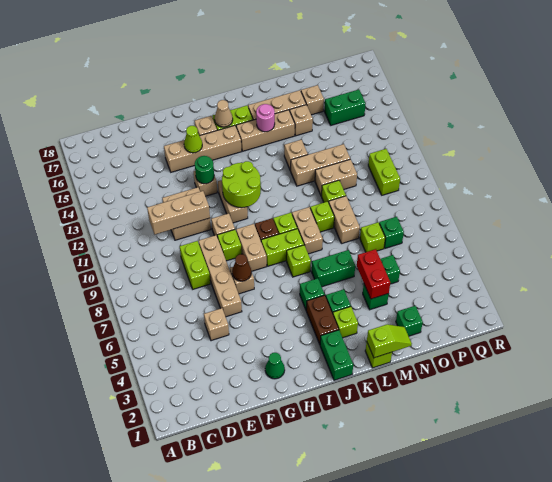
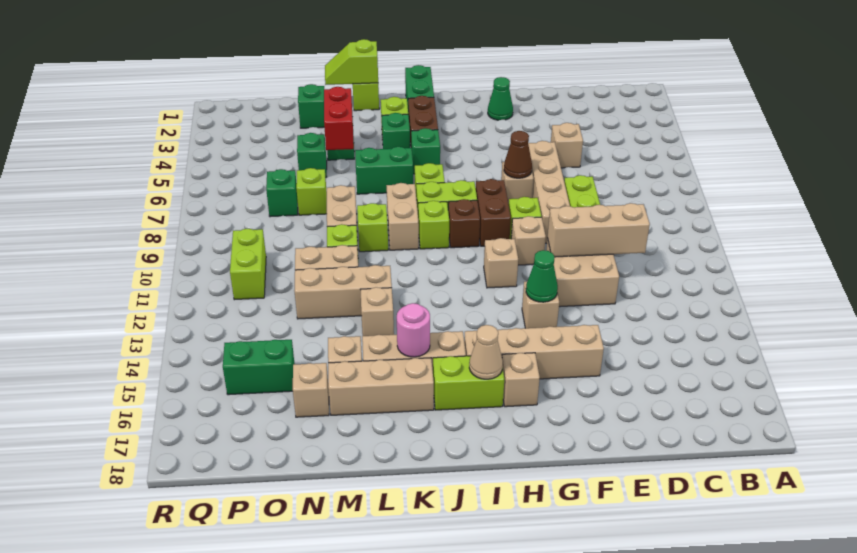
green round brick G13 level 2 -> green cone G13 level 2
lime cone G15 level 2 -> none
tan brick H8:H9 level 1 -> brown brick H8:H9 level 1
tan brick H11:H12 level 1 -> tan brick H11 level 1
lime round brick H11:I12 level 2 -> none

